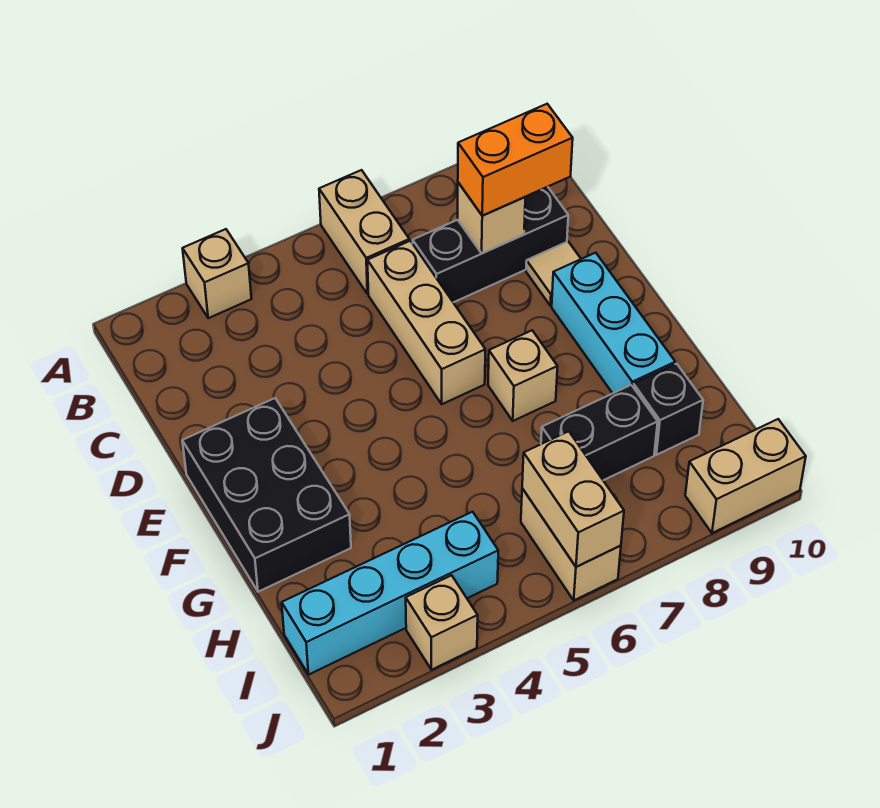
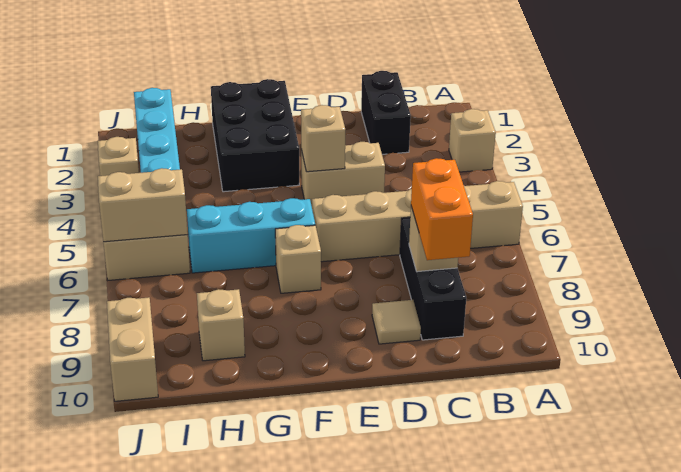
none -> tan brick D4:E4 level 1
black brick E1:G2 level 1 -> black brick F1:G3 level 1
none -> tan brick E4 level 2
cyan brick E9:G9 level 1 -> cyan brick F6:H6 level 1
black brick H7:H8 level 1 -> black brick C1:C2 level 1
black brick H9 level 1 -> tan brick H9 level 1

